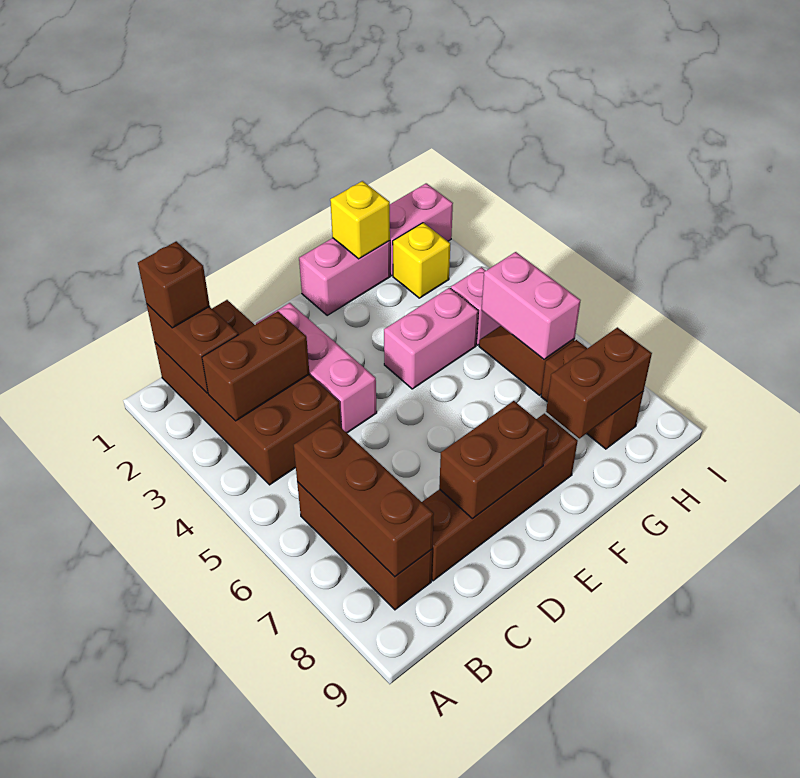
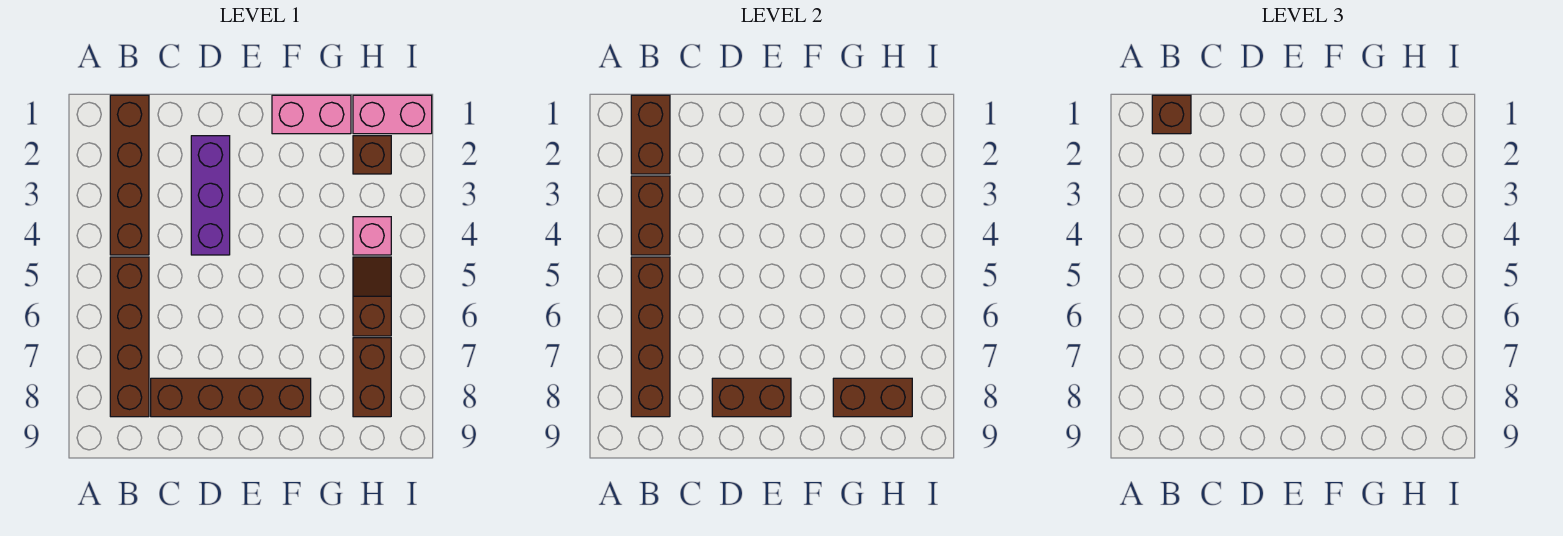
brown brick B1:C4 level 1 -> brown brick B1:B4 level 1
brown brick B3:C3 level 2 -> brown brick B3:B4 level 2
brown brick B6:B8 level 1 -> brown brick B5:B8 level 1
brown brick B6:B8 level 2 -> brown brick B5:B8 level 2
pink brick D2:D4 level 1 -> purple brick D2:D4 level 1
pink brick F4:G4 level 1 -> none
yellow brick G1 level 2 -> none
yellow brick H2 level 1 -> brown brick H2 level 1
pink brick H5:H6 level 2 -> none

